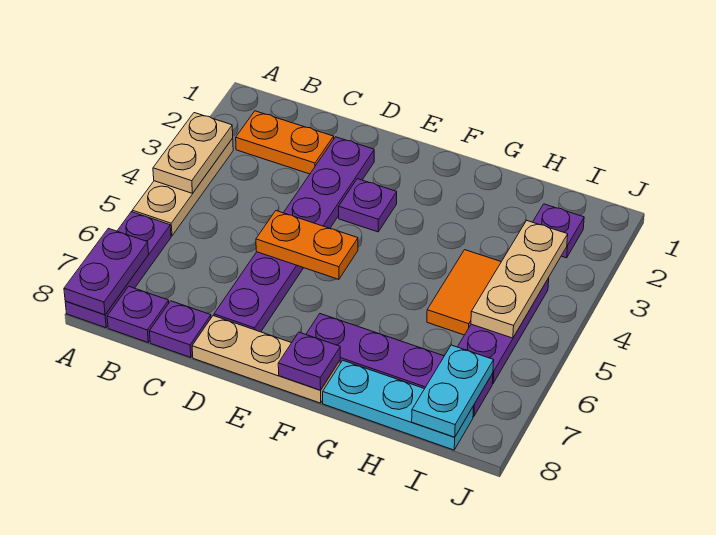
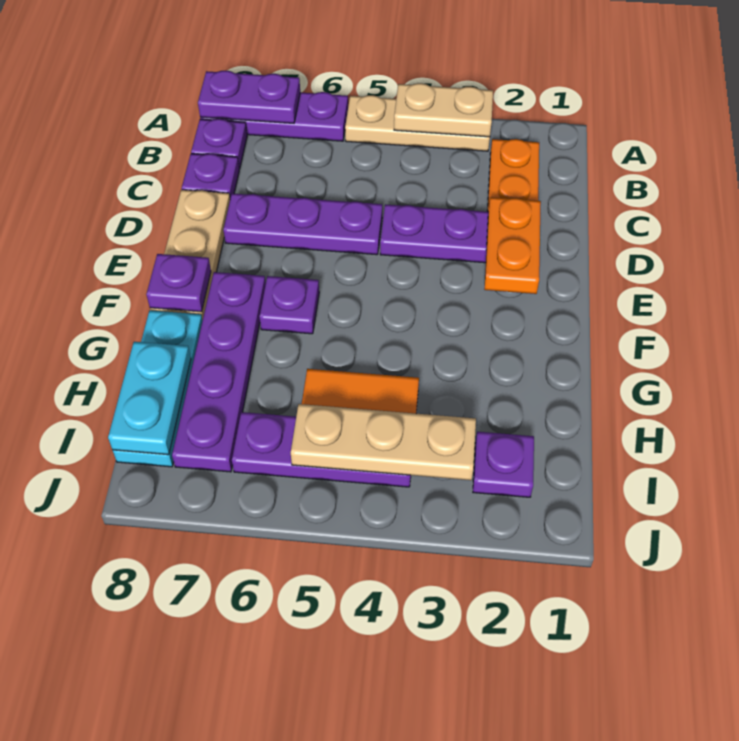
orange plate D5:E5 level 2 -> orange plate D2:E2 level 2
purple plate E3 level 1 -> purple plate F6 level 1
cyan plate I7:I8 level 2 -> cyan plate H8:I8 level 2

